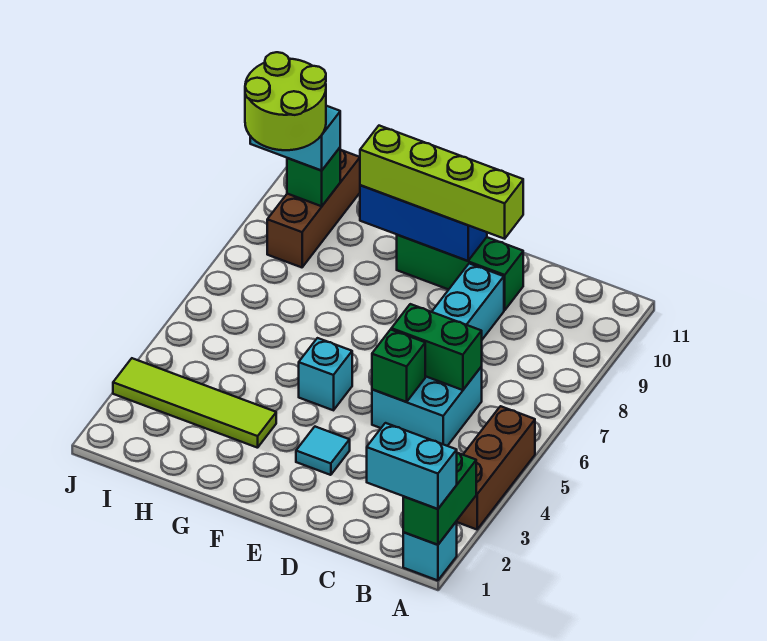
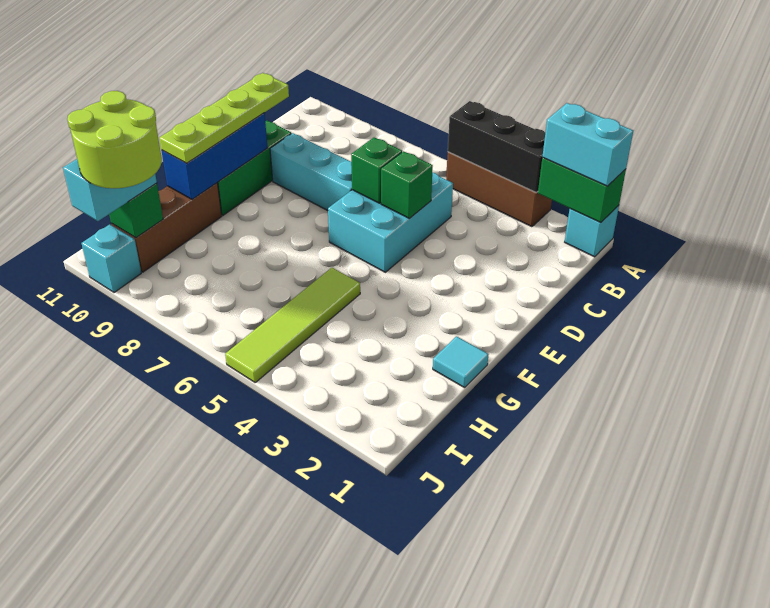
cyan brick A1:B1 level 3 -> cyan brick A1:A2 level 3
none -> black brick A3:A5 level 2
cyan brick C5:D6 level 1 -> cyan brick C5:E6 level 1
green brick C6:D6 level 2 -> green brick D6 level 2
lime brick D10:G10 level 3 -> lime plate D10:G10 level 3
cyan tile E3 level 1 -> cyan tile G1 level 1
cyan brick F5 level 1 -> cyan brick J10 level 1
lime tile G3:J3 level 1 -> lime tile G5:J5 level 1
brown brick I9:I11 level 1 -> brown brick G10:I10 level 1

